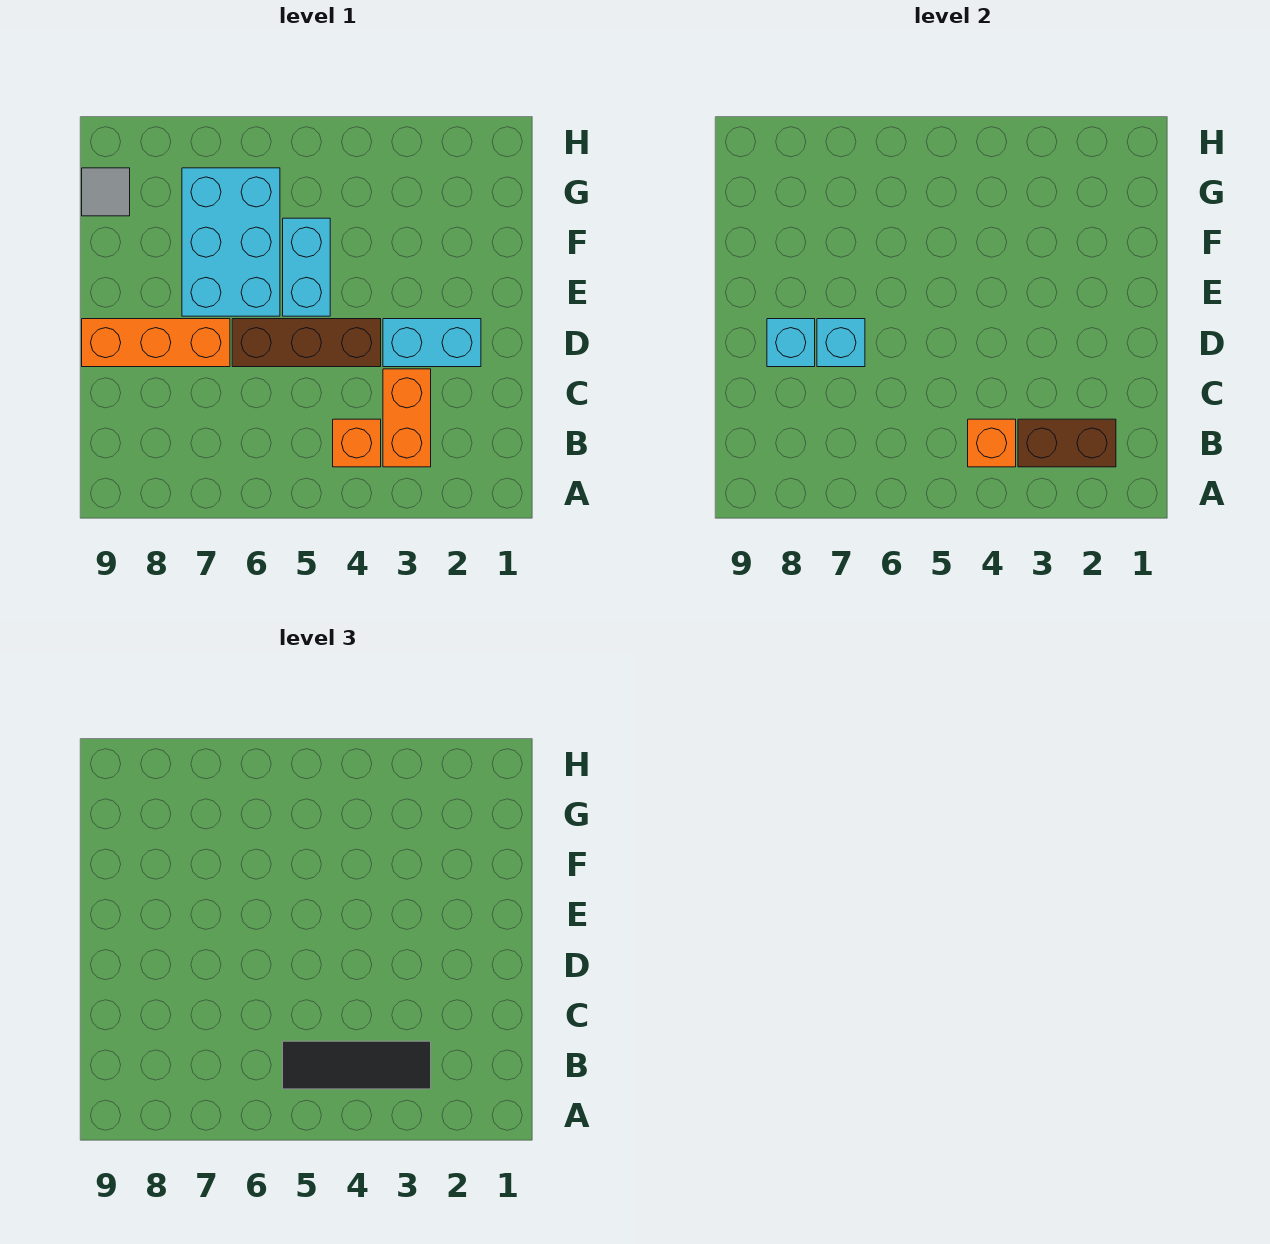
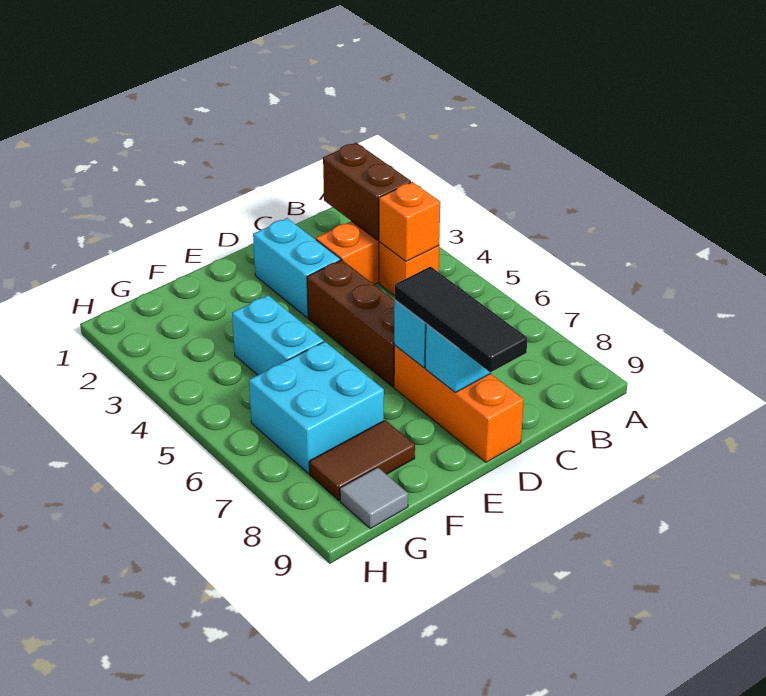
black tile B3:B5 level 3 -> black tile D7:D9 level 3
cyan brick E5:F5 level 1 -> cyan brick F4:F5 level 1
cyan brick E6:G7 level 1 -> cyan brick F6:G7 level 1
none -> brown tile F8:G8 level 1

